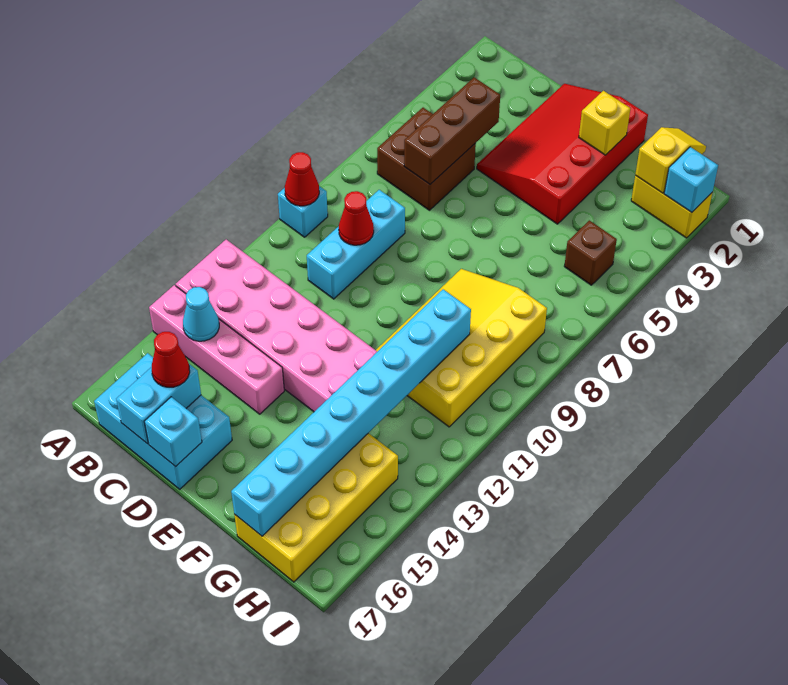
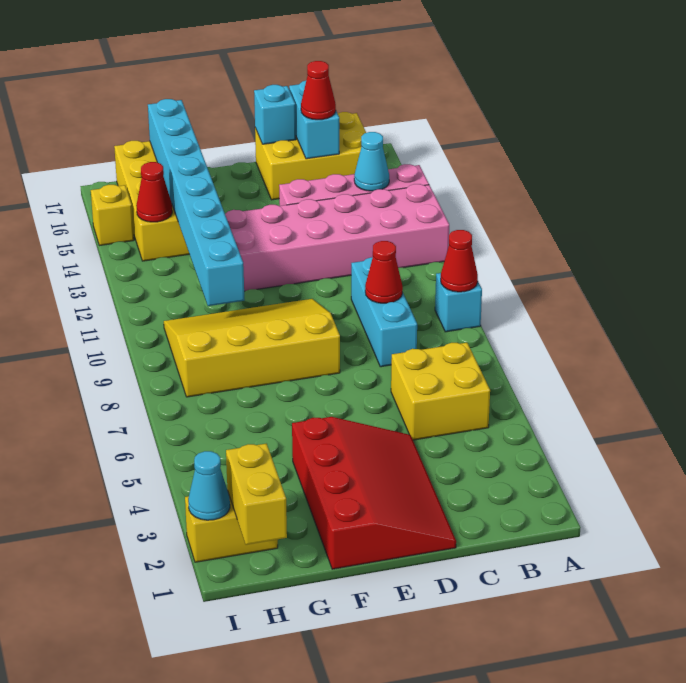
brown brick B5:C6 level 1 -> yellow brick B5:C6 level 1
cyan brick B16:D17 level 1 -> yellow brick B16:D17 level 1
brown brick C4:C6 level 2 -> none
yellow brick F2 level 2 -> yellow brick I15 level 1
yellow slope F8:H11 level 1 top H -> yellow slope E8:H10 level 1 top 8
yellow slope H1:H2 level 2 top 2 -> yellow brick H1:H2 level 2
brown brick H5 level 1 -> none
none -> red cone H14 level 2
cyan brick I2 level 2 -> cyan cone I2 level 2

